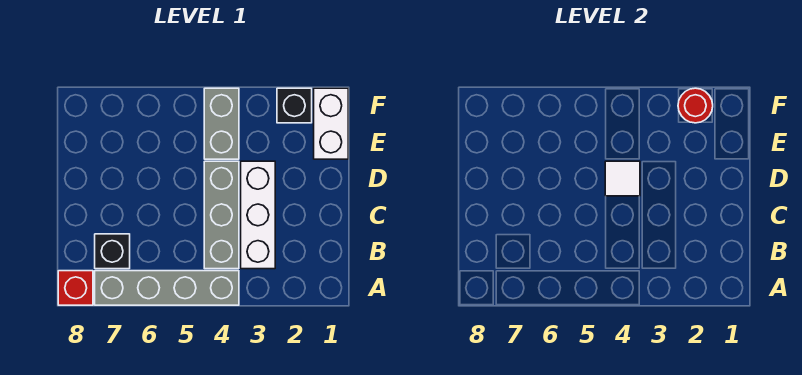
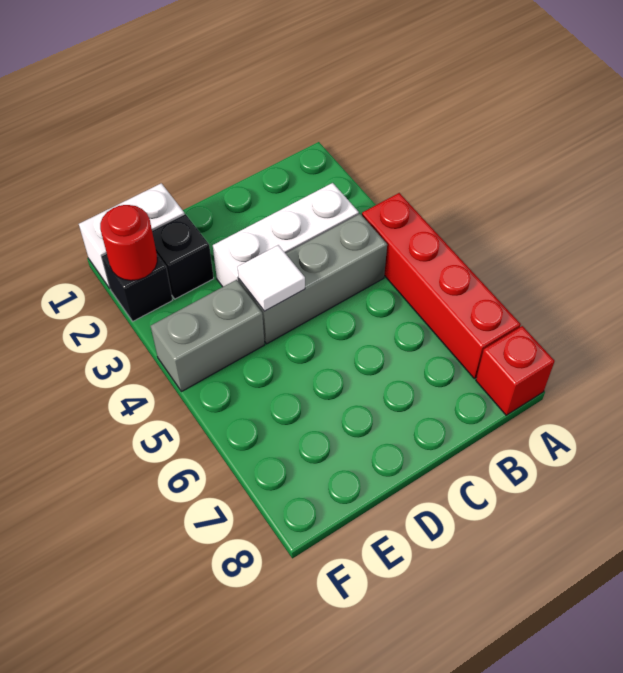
grey brick A4:A7 level 1 -> red brick A4:A7 level 1
black brick B7 level 1 -> black brick E2 level 1

